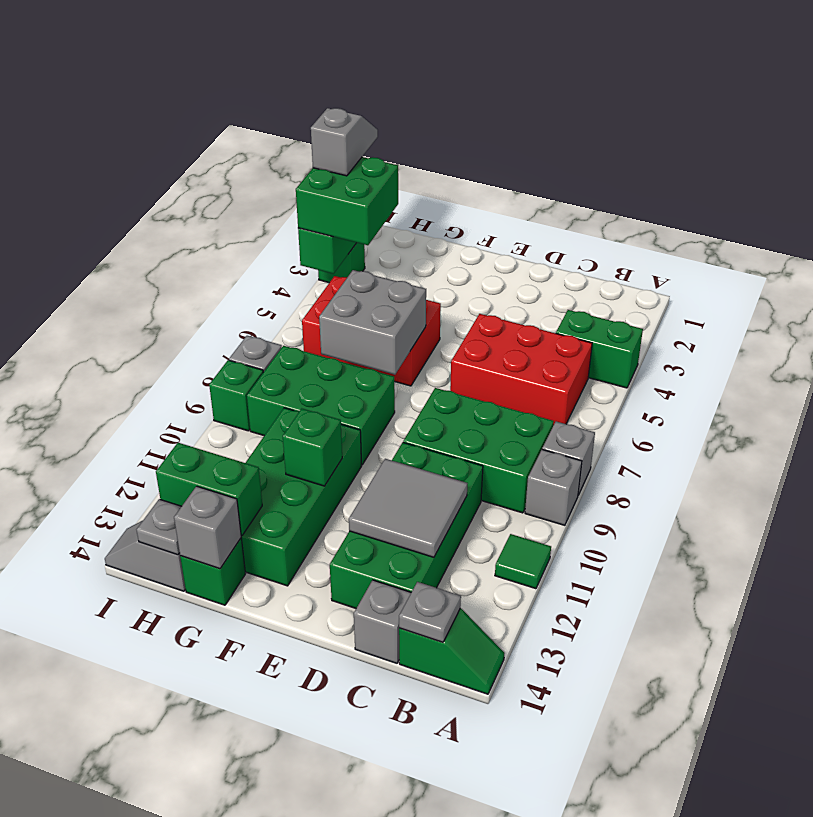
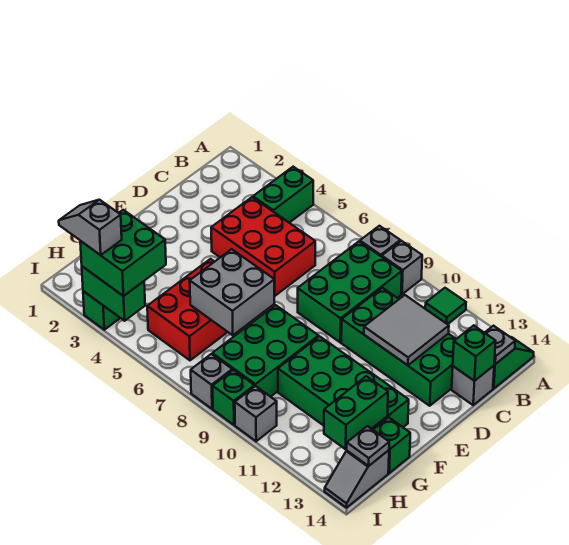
red brick B5:D6 level 1 -> red brick C4:D6 level 1
green brick F11 level 2 -> green brick C14 level 2
grey brick G14 level 2 -> grey brick I10 level 1

